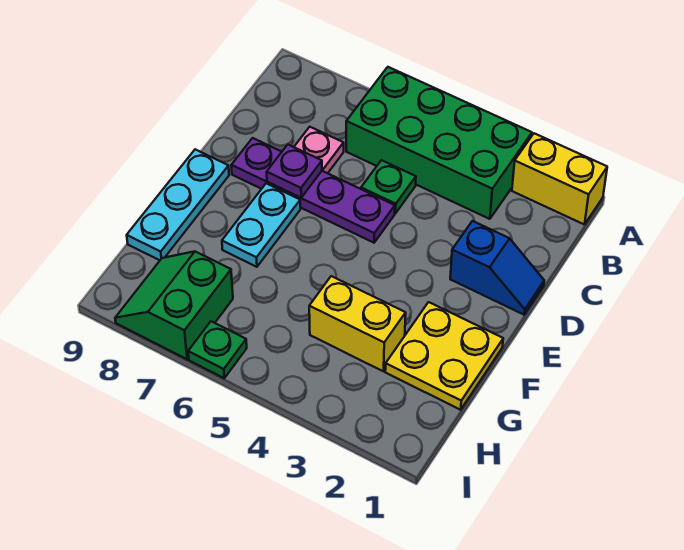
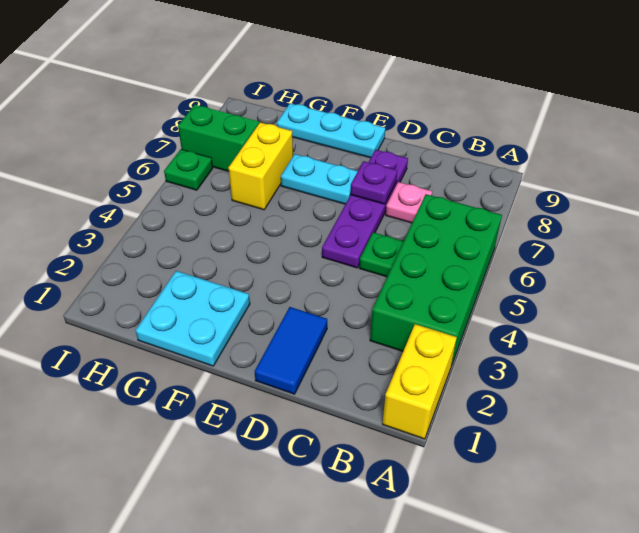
blue slope D1:D2 level 1 top 2 -> blue tile D1:D2 level 1
yellow plate F1:G2 level 1 -> cyan plate F1:G2 level 1
yellow brick G3:G4 level 1 -> yellow brick G6:G7 level 1

